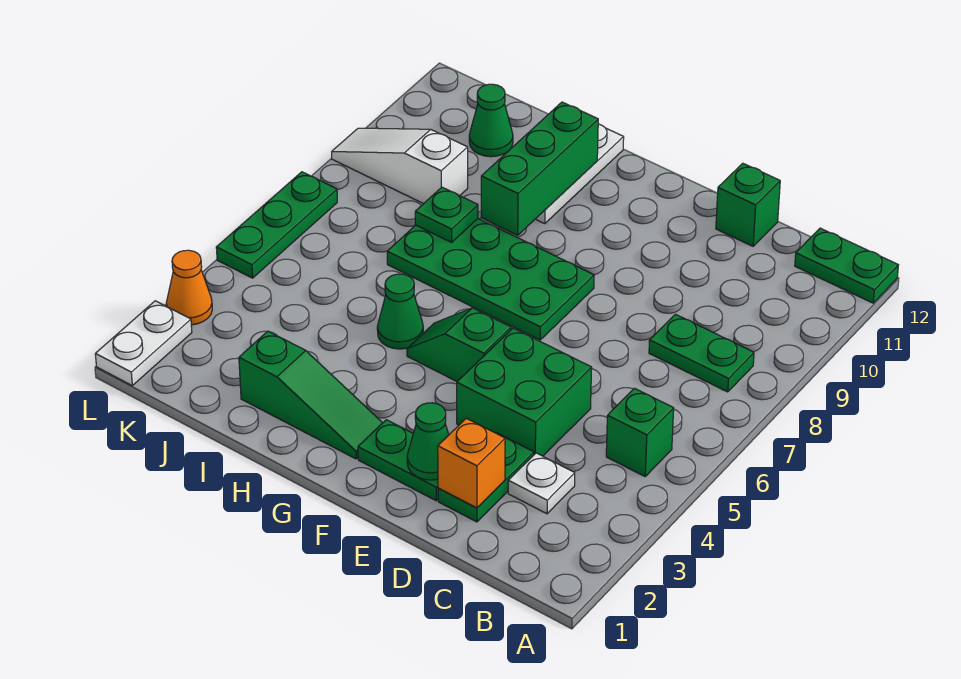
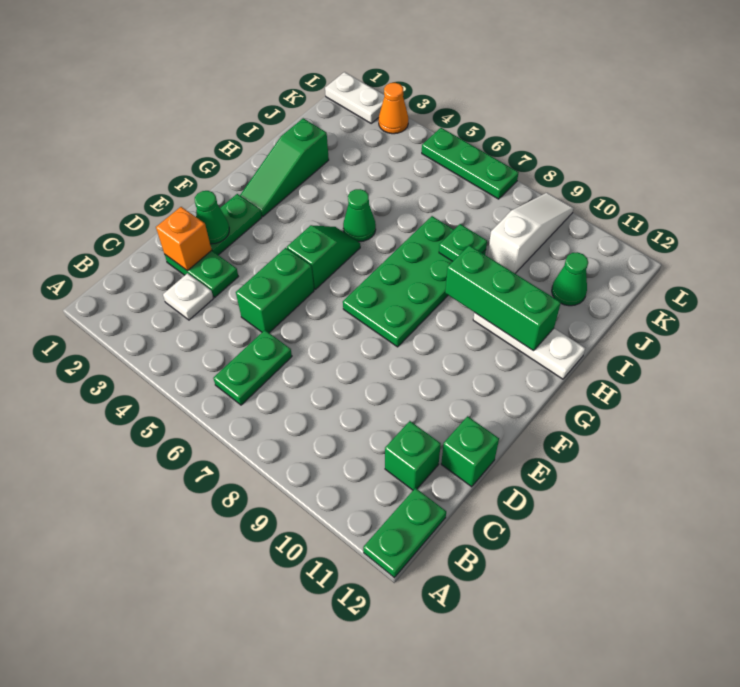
green brick B5 level 1 -> green brick C11 level 1
green plate B8:C8 level 1 -> green plate B6:C6 level 1
green brick D4:E5 level 1 -> green brick D5:E5 level 1

